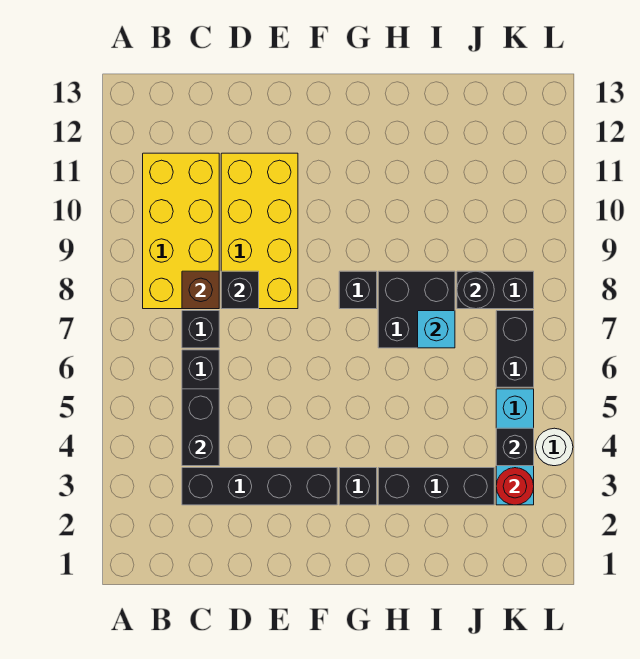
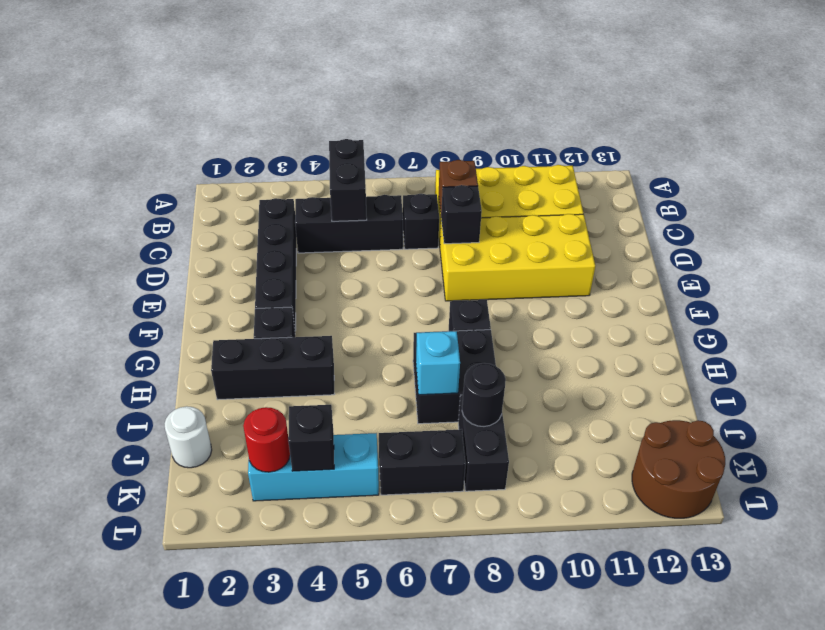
black brick C4:C5 level 2 -> black brick B5:C5 level 2
black brick H3:J3 level 1 -> black brick H2:H4 level 1
none -> brown round brick K12:L13 level 1
white round brick L4 level 1 -> white round brick J1 level 1

